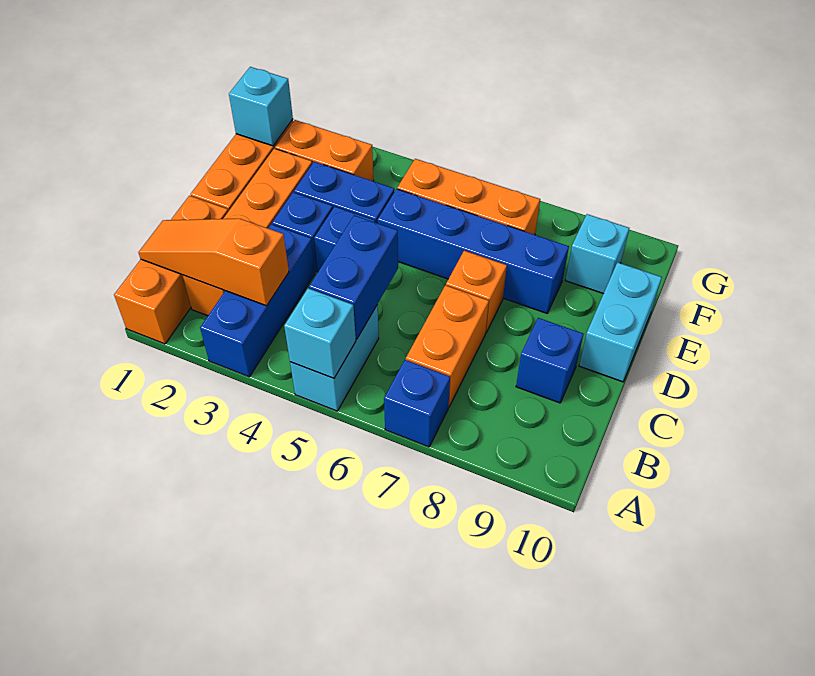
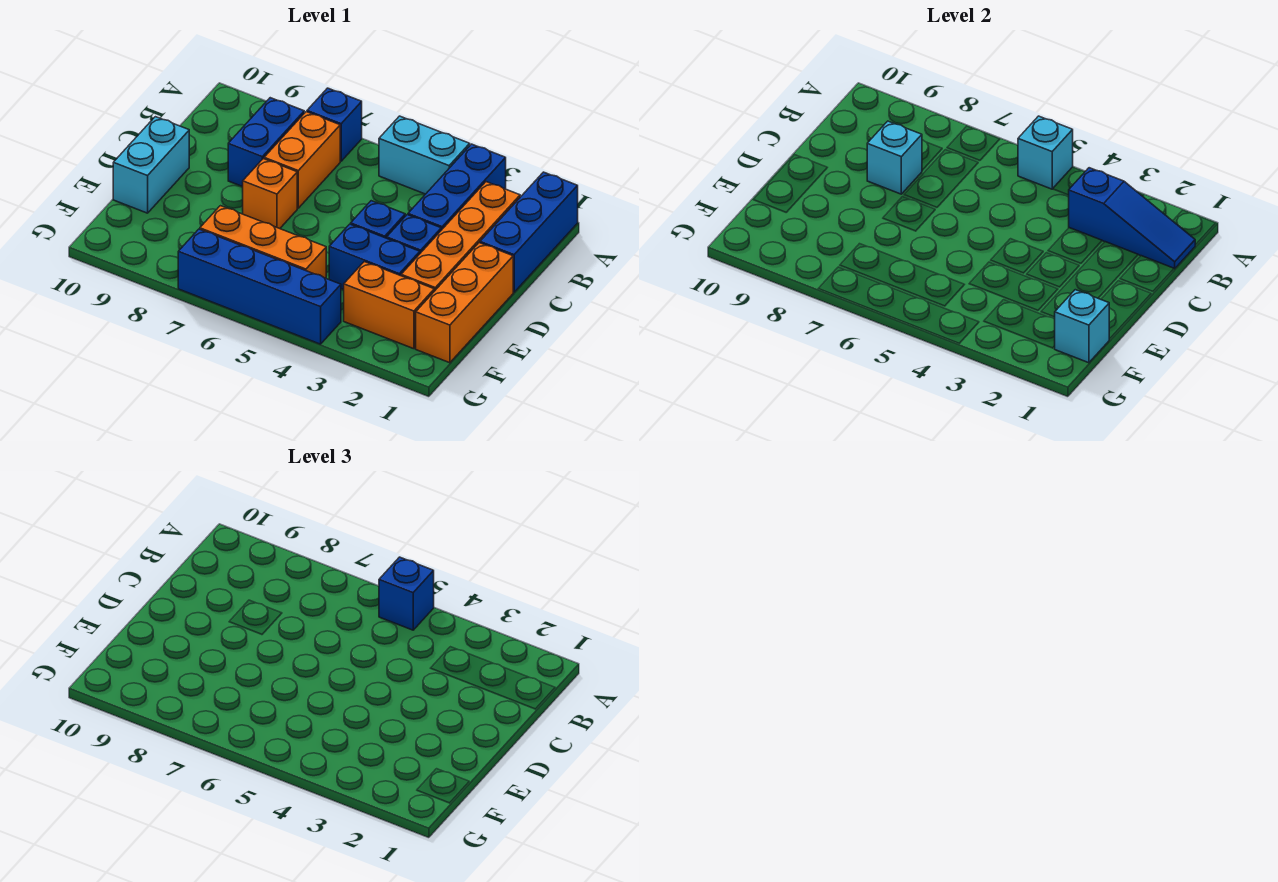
orange brick A1:C1 level 1 -> blue brick A1:C1 level 1
cyan brick A5:B5 level 1 -> cyan brick A4:A5 level 1
orange slope B1:B3 level 2 top 3 -> blue slope B1:B3 level 2 top 3
blue brick B5:C5 level 2 -> blue brick B8:C8 level 1
blue brick C9 level 1 -> blue brick A5 level 3
blue brick E5:E8 level 1 -> blue brick G4:G7 level 1
cyan brick F9 level 1 -> cyan brick C8 level 2

